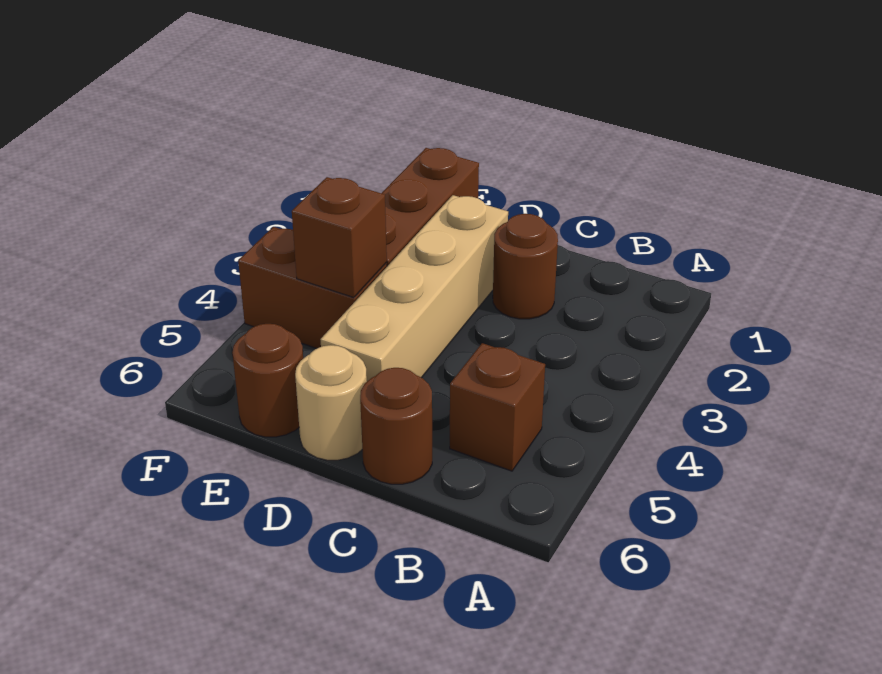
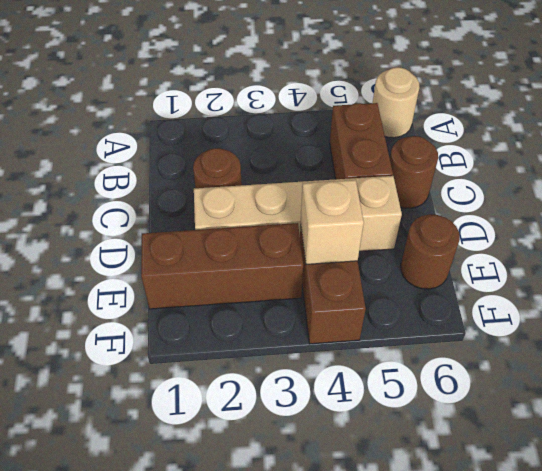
brown brick B5 level 1 -> brown brick B5:C5 level 1
tan round brick D6 level 1 -> tan round brick A6 level 1
brown brick E4 level 2 -> tan brick E4 level 2

